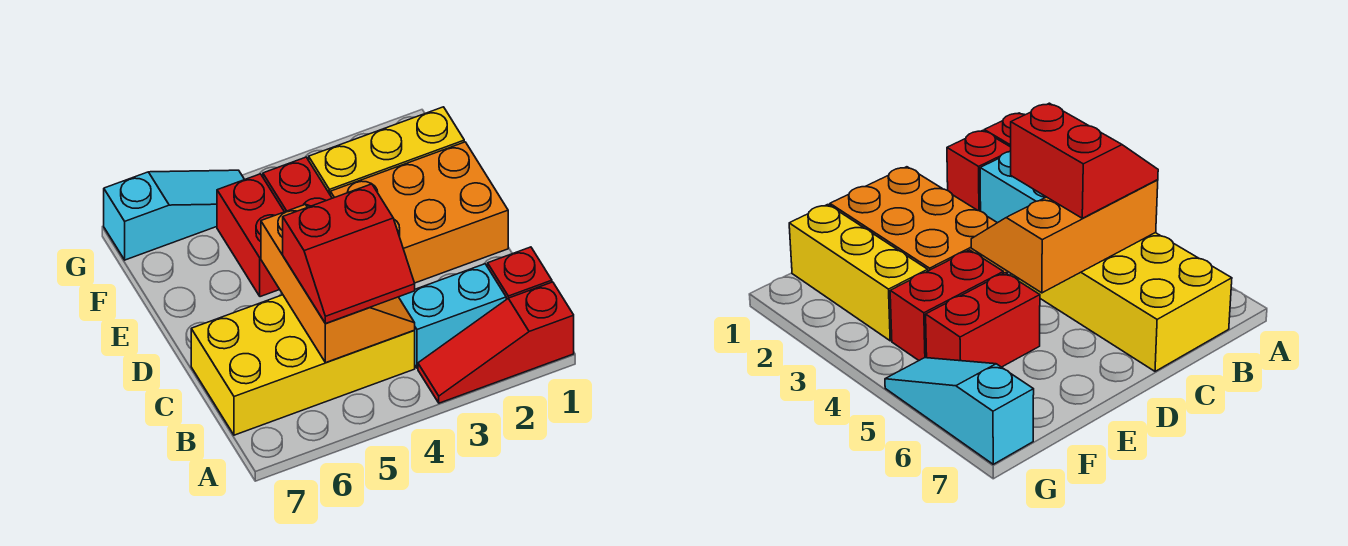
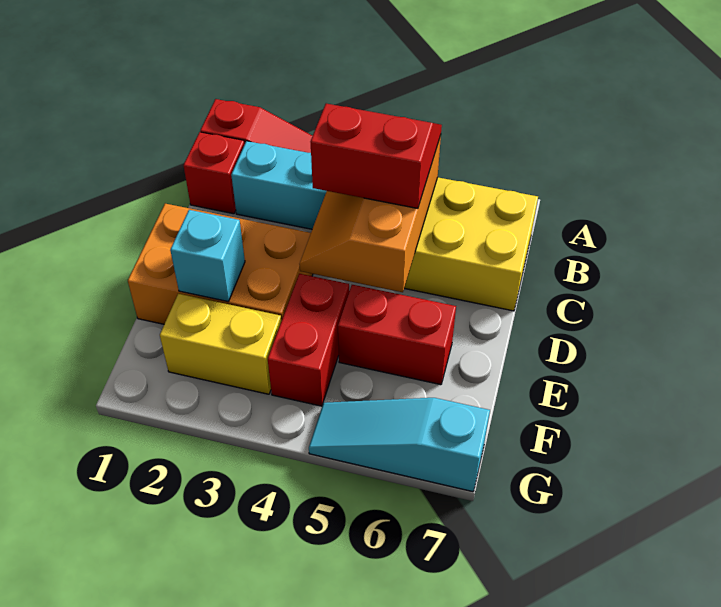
none -> cyan brick E2 level 2
red brick E5:F5 level 1 -> red brick E5:E6 level 1
yellow brick F1:F3 level 1 -> yellow brick F2:F3 level 1

